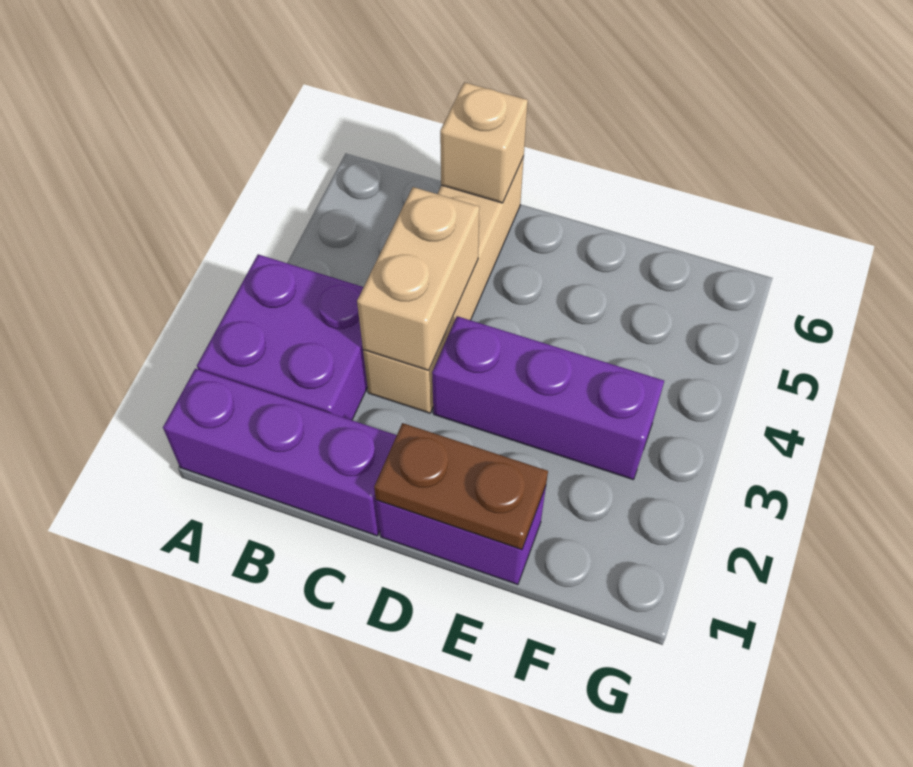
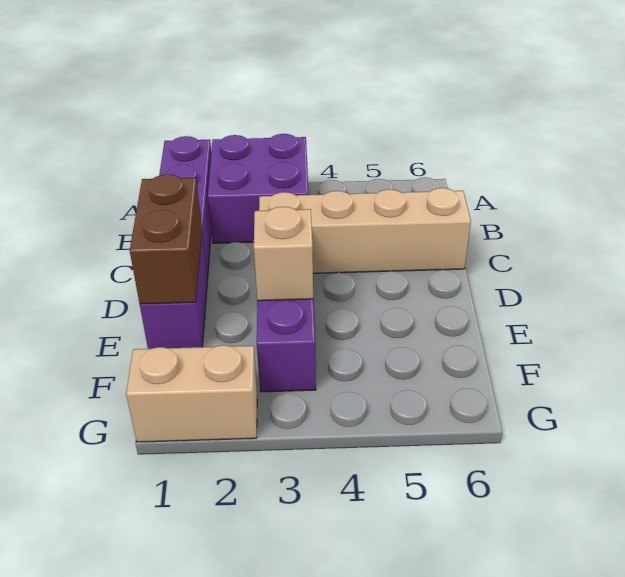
tan brick C3:C4 level 2 -> tan brick G1:G2 level 1
tan brick C6 level 2 -> tan brick E3 level 2
brown plate D1:E1 level 2 -> brown brick D1:E1 level 2

